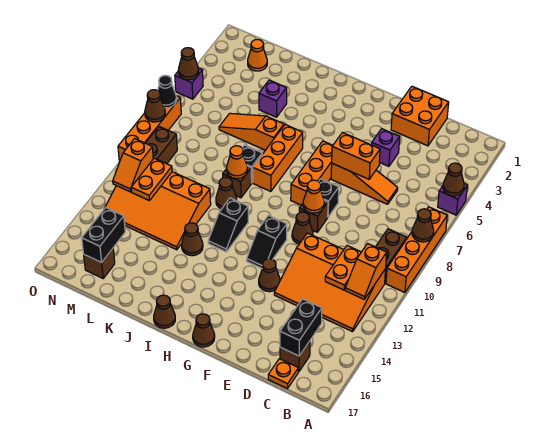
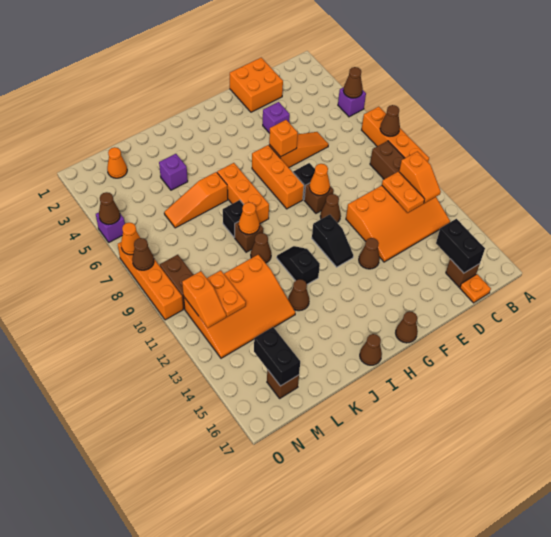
orange brick E6:F6 level 2 -> orange brick F6 level 2
black slope I11:I12 level 1 top 11 -> black slope I11:I12 level 1 top 12
black cone O7 level 2 -> orange cone O7 level 2

